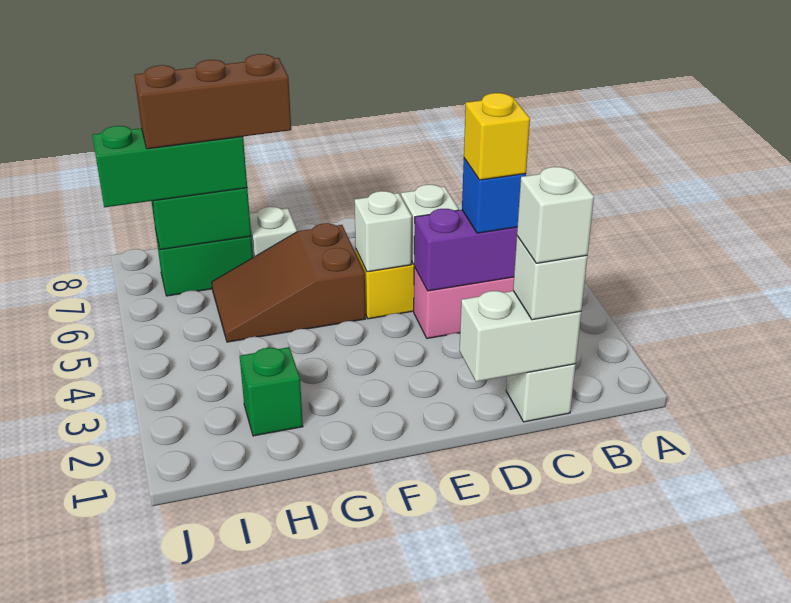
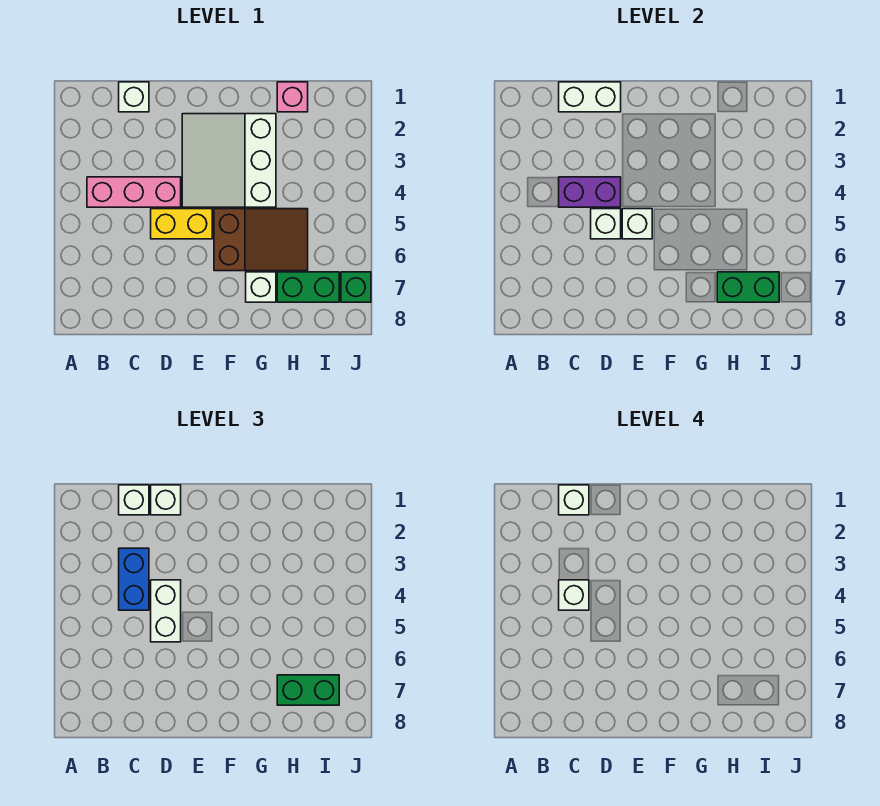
blue brick C4 level 3 -> blue brick C3:C4 level 3
yellow brick C4 level 4 -> white brick C4 level 4
none -> white brick D1 level 3
none -> white brick D4:D5 level 3
none -> white slope E2:G4 level 1 top G
brown brick G7:I7 level 4 -> none
none -> pink brick H1 level 1
green brick H2 level 1 -> green brick J7 level 1
green brick H7:J7 level 3 -> green brick H7:I7 level 3

